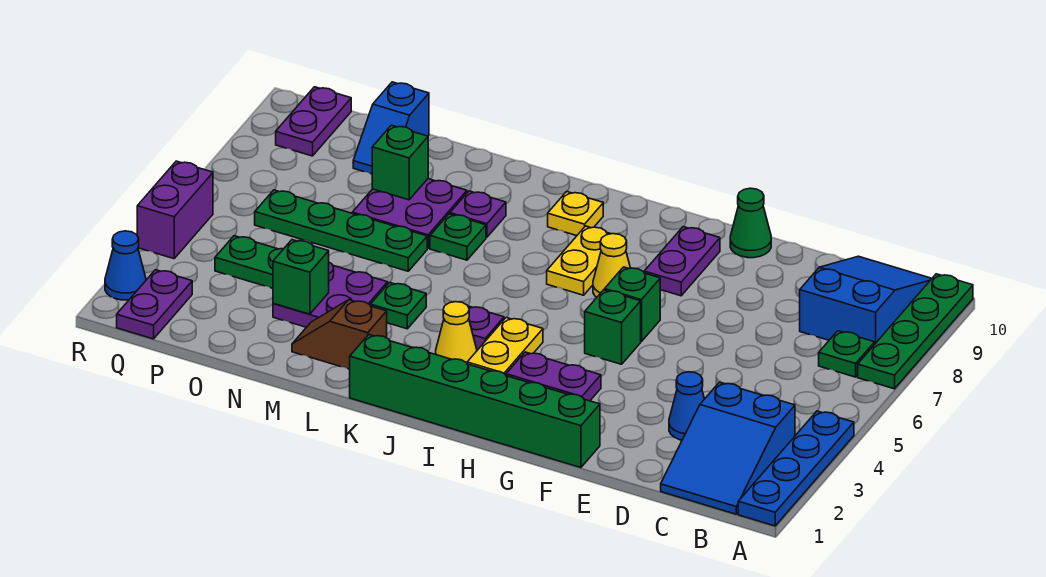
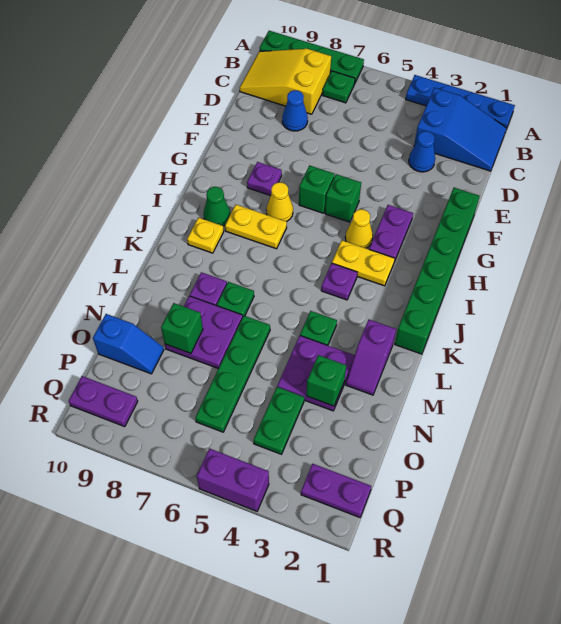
blue slope B8:C10 level 1 top 8 -> yellow slope B8:C10 level 1 top 8
green cone F10 level 1 -> green cone I9 level 1
purple plate G8:G9 level 1 -> purple plate G8 level 1
yellow cone J3 level 1 -> yellow cone H4 level 1
brown slope L2:M2 level 1 top L -> purple slope L2:M2 level 1 top L
blue cone R2 level 1 -> blue cone D8 level 1

